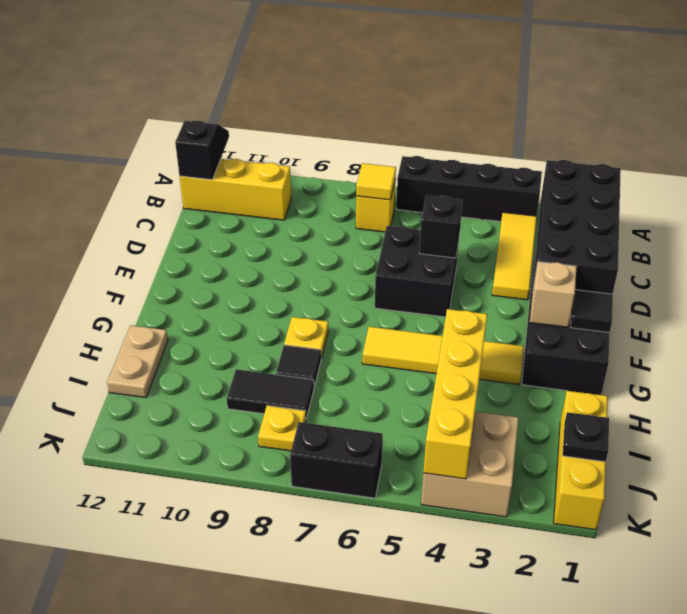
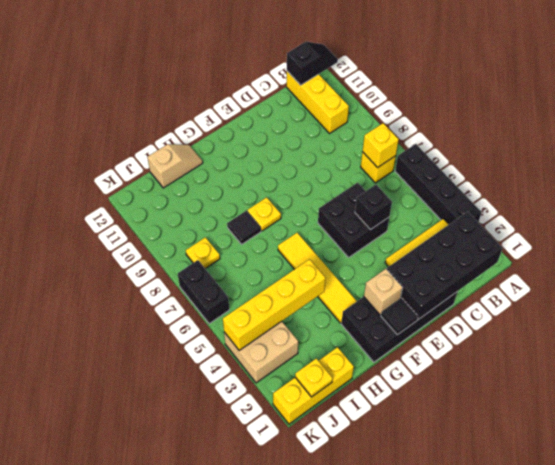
yellow tile B7 level 2 -> yellow brick B7 level 2
tan plate H12:I12 level 1 -> tan slope H12:I12 level 1 top I
black tile I8:I9 level 1 -> none
black plate J1 level 2 -> yellow plate J1 level 2

